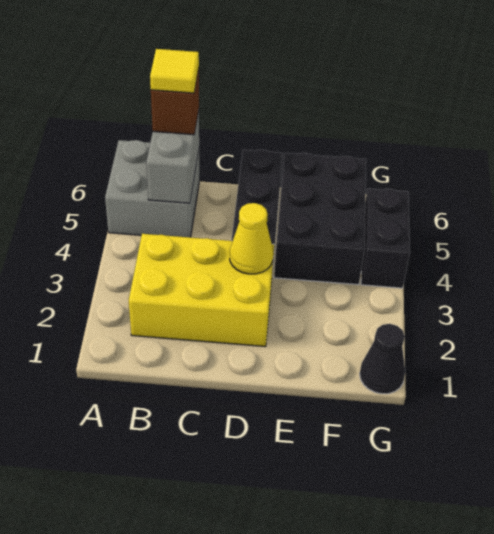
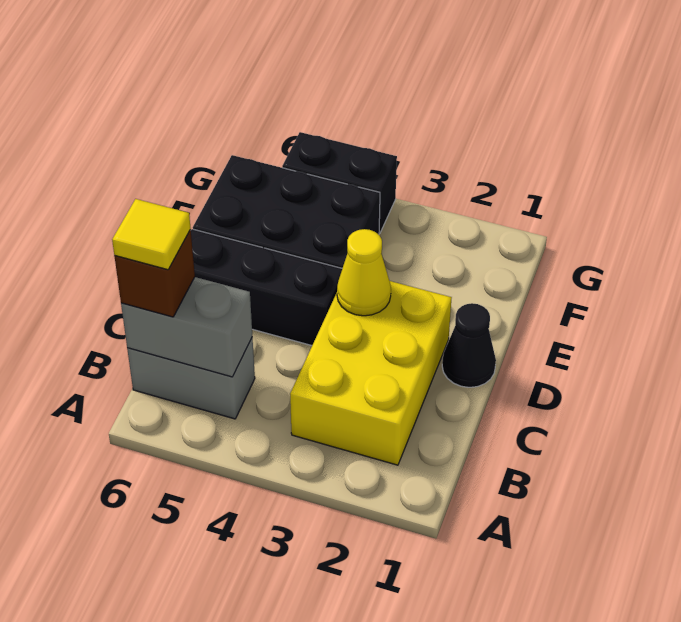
grey brick A5:B6 level 1 -> grey brick B5:B6 level 1
black cone G1 level 1 -> black cone D1 level 1

